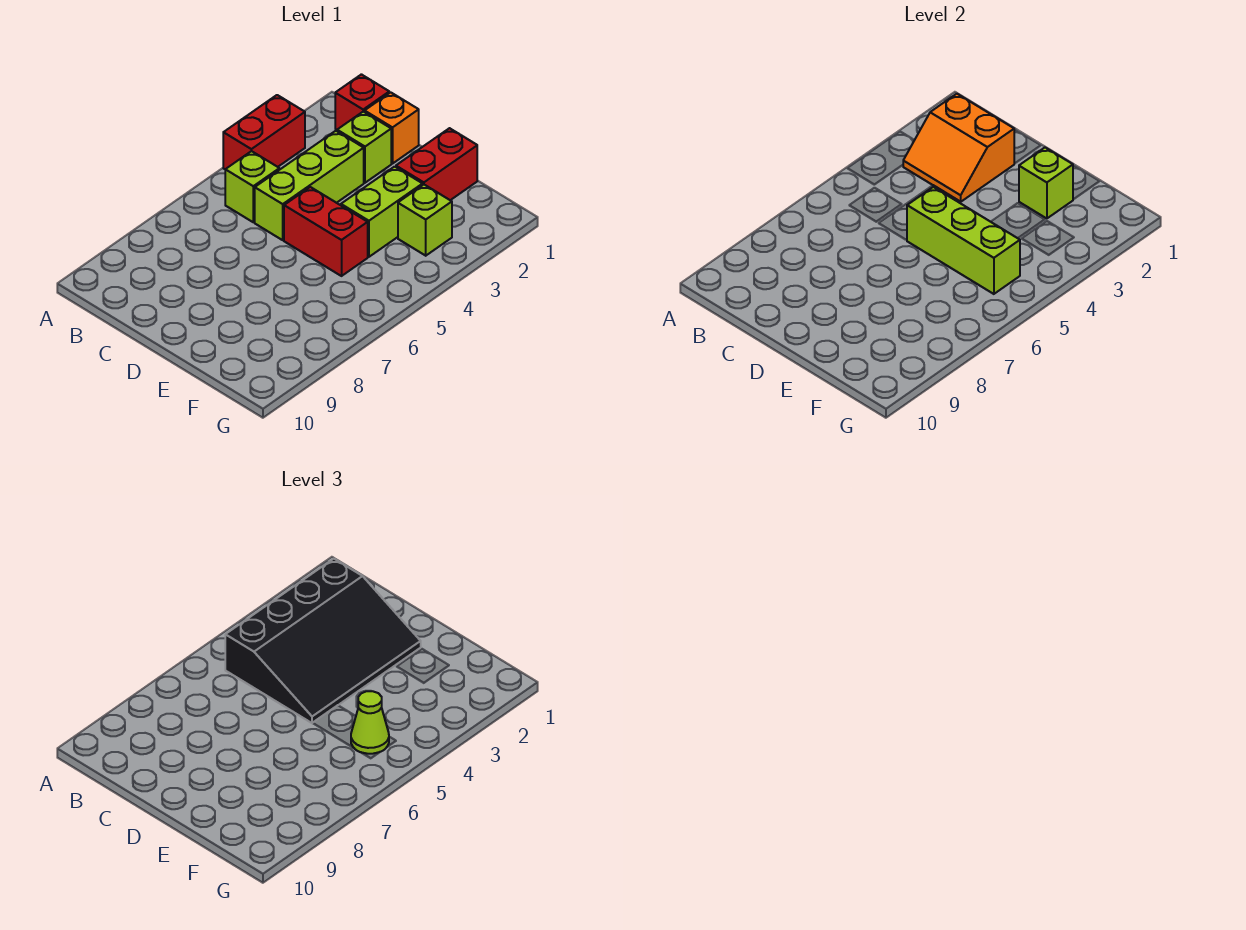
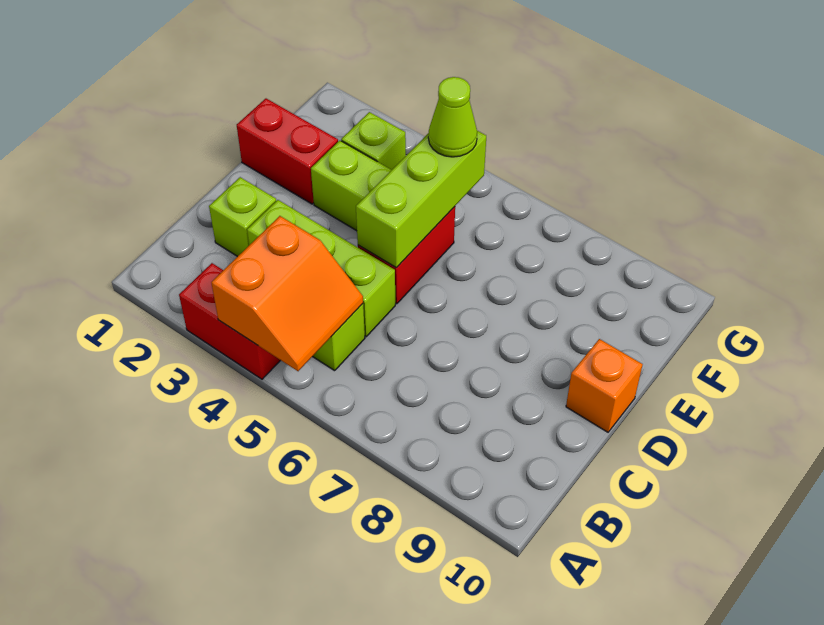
red brick B1 level 1 -> none
orange slope B2:C3 level 2 top 2 -> orange slope A4:B5 level 2 top 4
black slope B2:D5 level 3 top B -> none
orange brick C1 level 1 -> orange brick D10 level 1
lime brick E2 level 2 -> none

